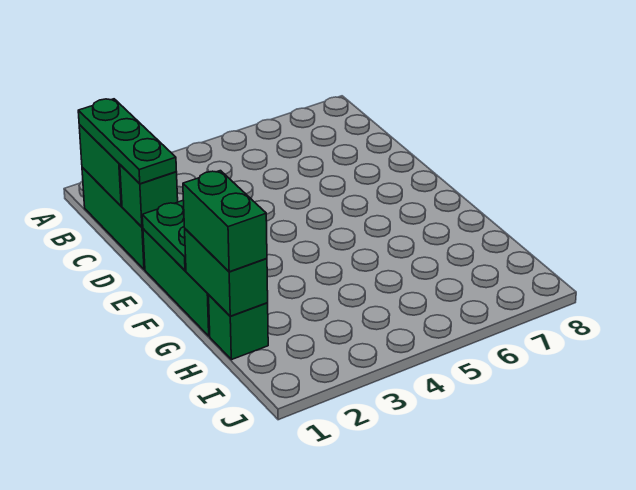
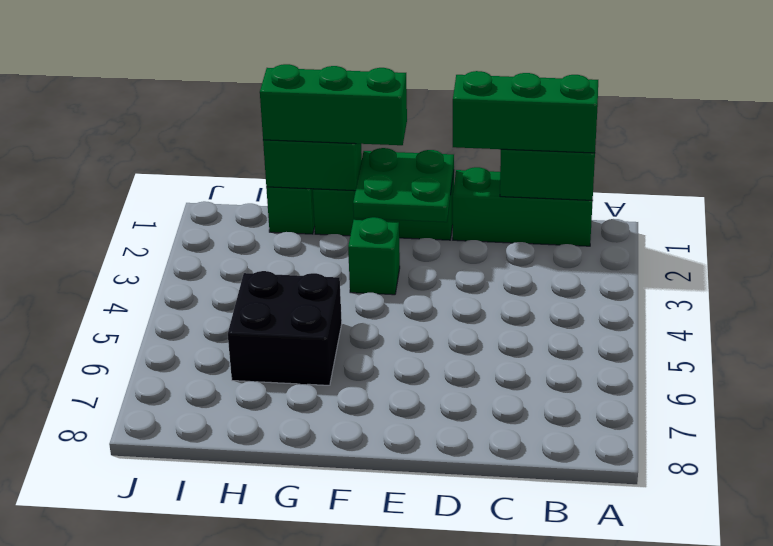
green plate B1:D1 level 3 -> green brick B1:D1 level 3
green brick D1 level 2 -> green brick F3 level 1
green brick G1:H1 level 3 -> green brick F1:H1 level 3
none -> black brick G5:H6 level 1

